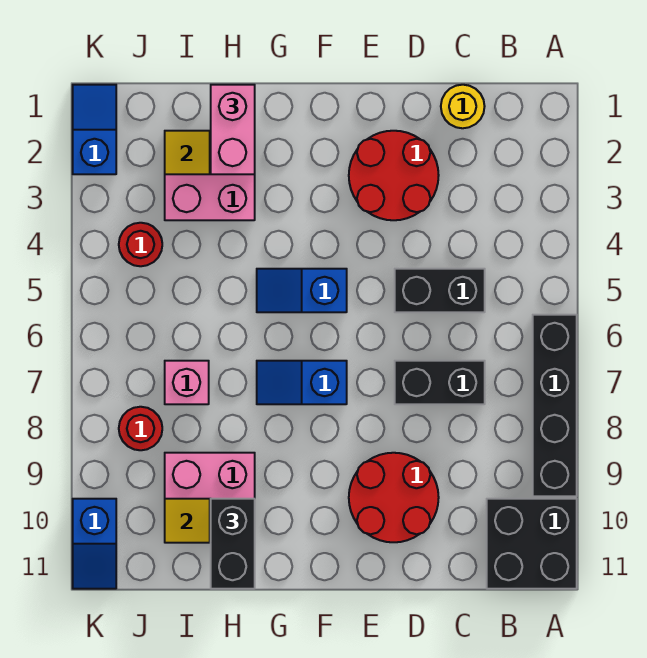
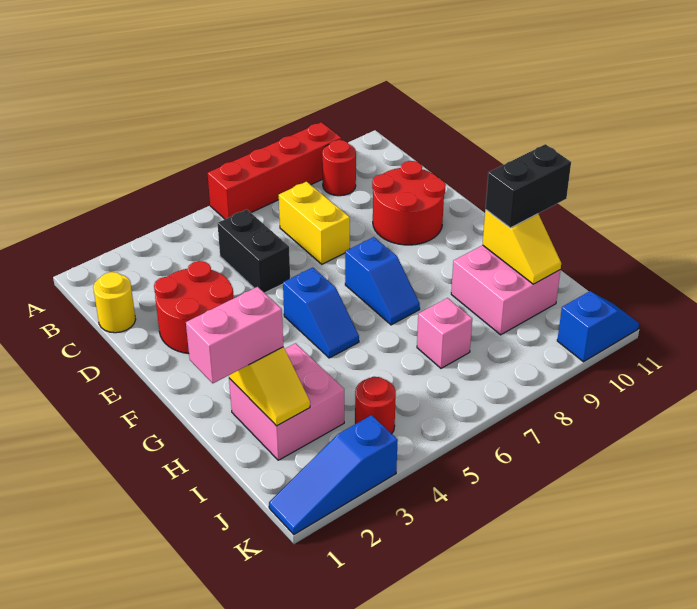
black brick A6:A9 level 1 -> red brick A6:A9 level 1
black brick A10:B11 level 1 -> none
black brick C7:D7 level 1 -> yellow brick C7:D7 level 1
red round brick J8 level 1 -> red round brick B9 level 1
blue slope K1:K2 level 1 top 2 -> blue slope K1:K3 level 1 top 3

